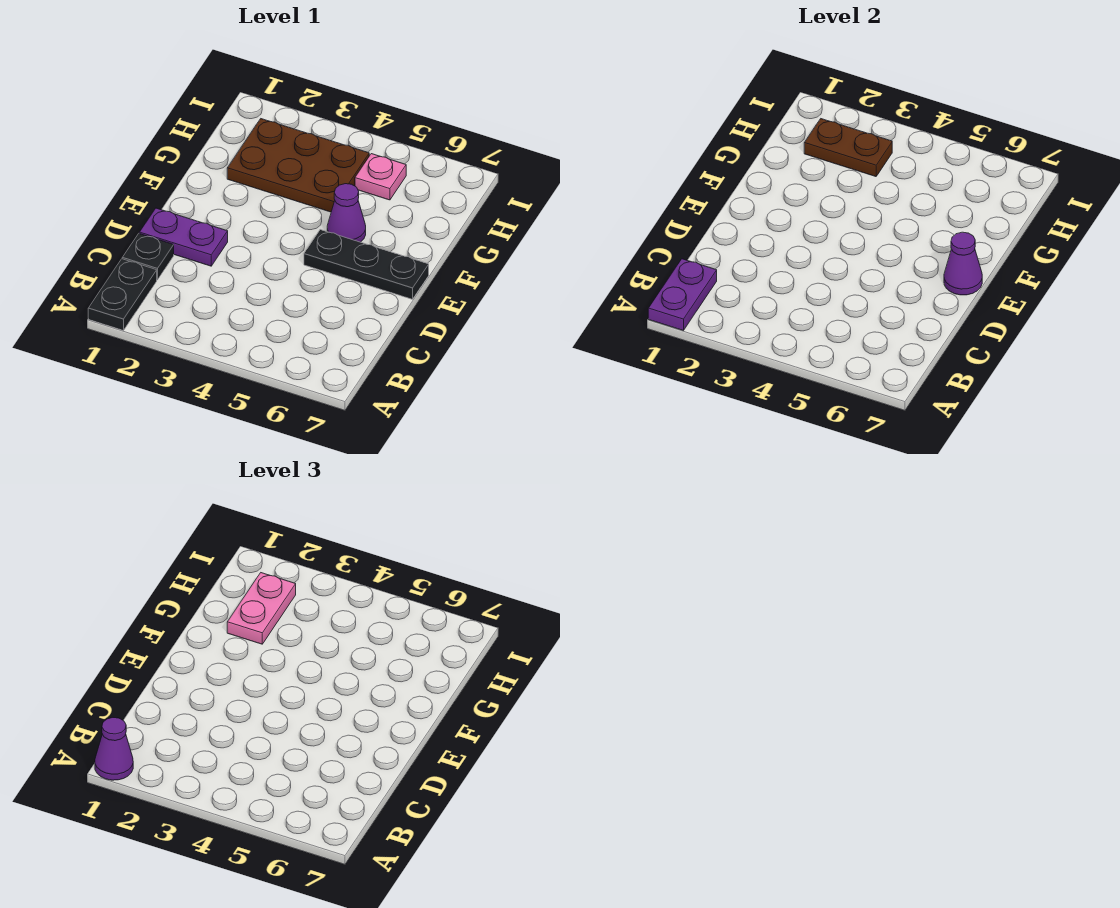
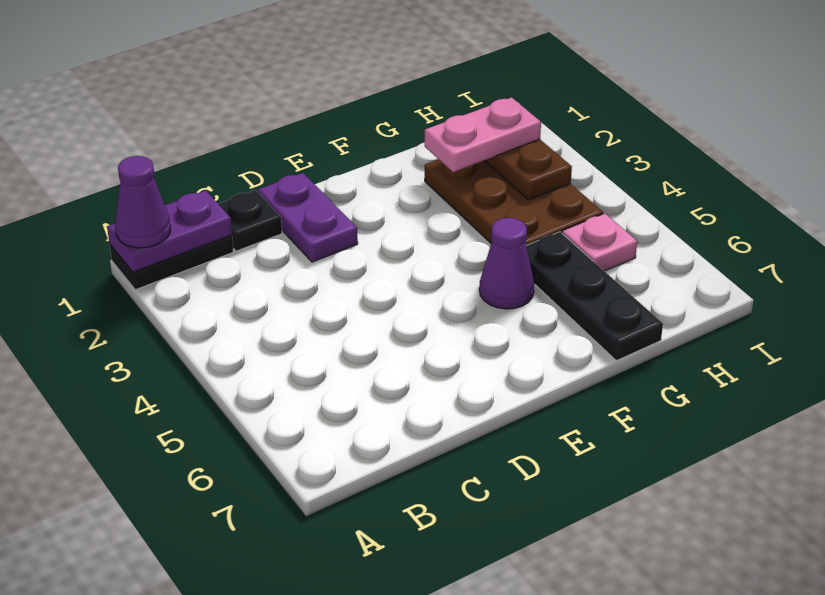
black plate E5:E7 level 1 -> black plate G5:G7 level 1
purple cone E7 level 2 -> none

